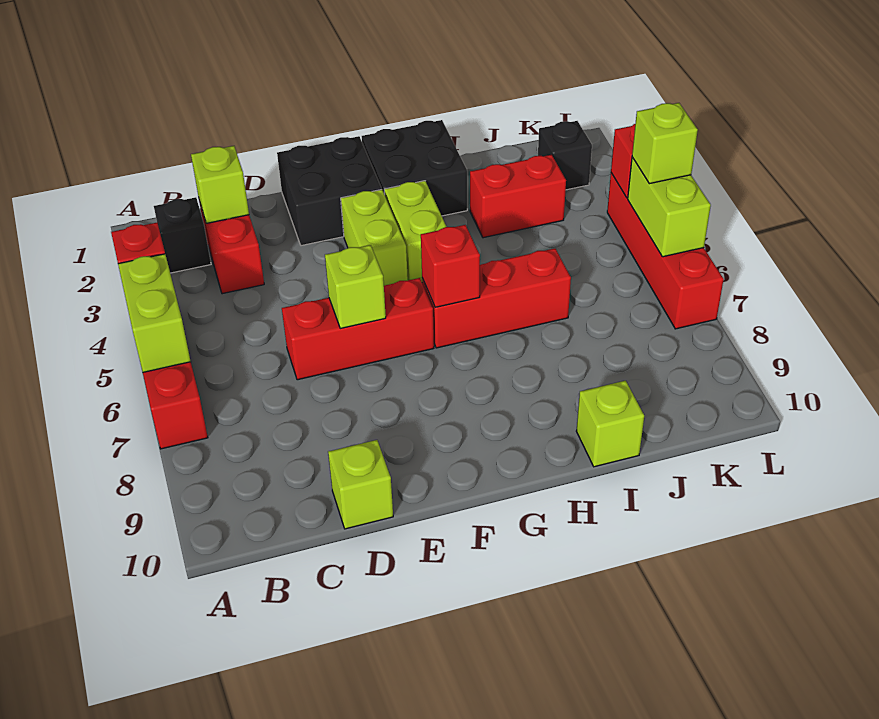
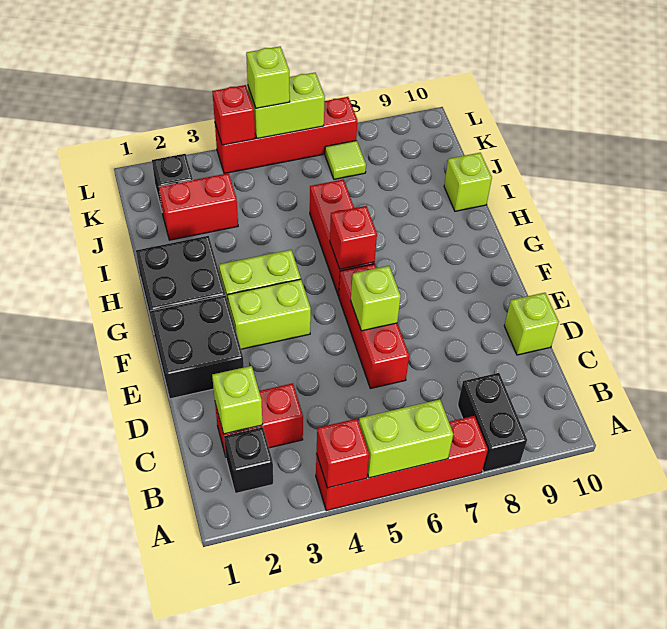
none -> black brick A8:B8 level 1
red brick I3:J3 level 1 -> red brick J2:J3 level 1
none -> lime tile K7 level 1

